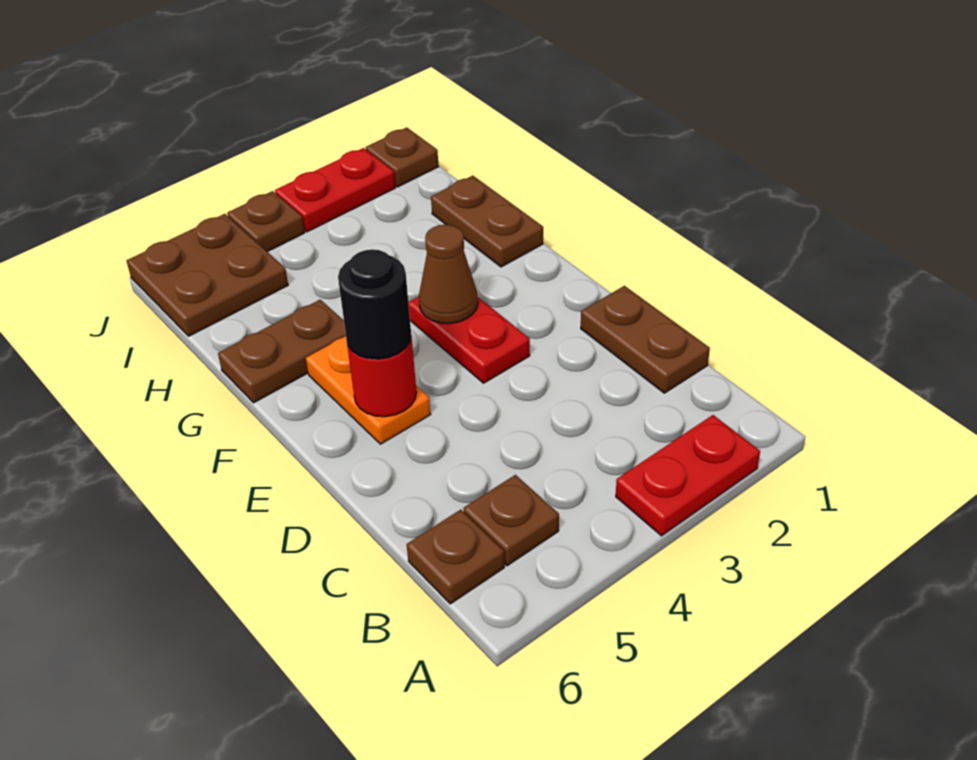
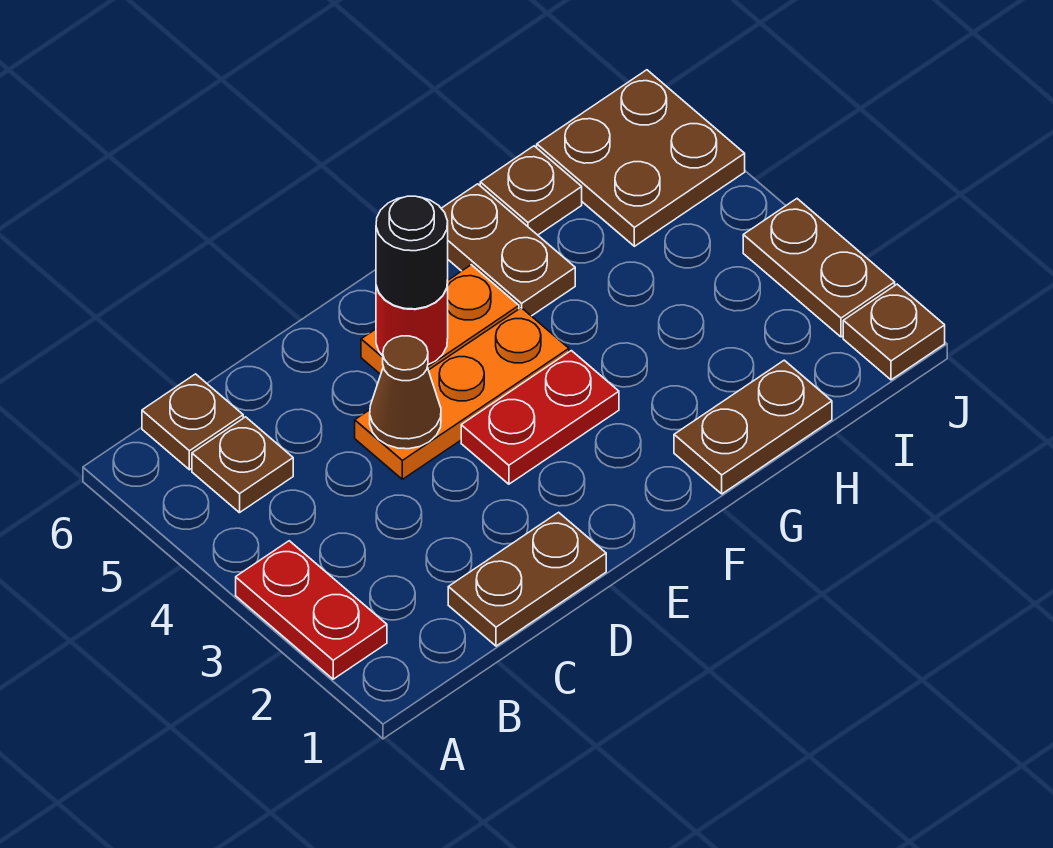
none -> orange plate D4:F4 level 1
brown cone F3 level 2 -> brown cone D4 level 2
red plate J2:J3 level 1 -> brown plate J2:J3 level 1
brown plate J4 level 1 -> brown plate H6 level 1

